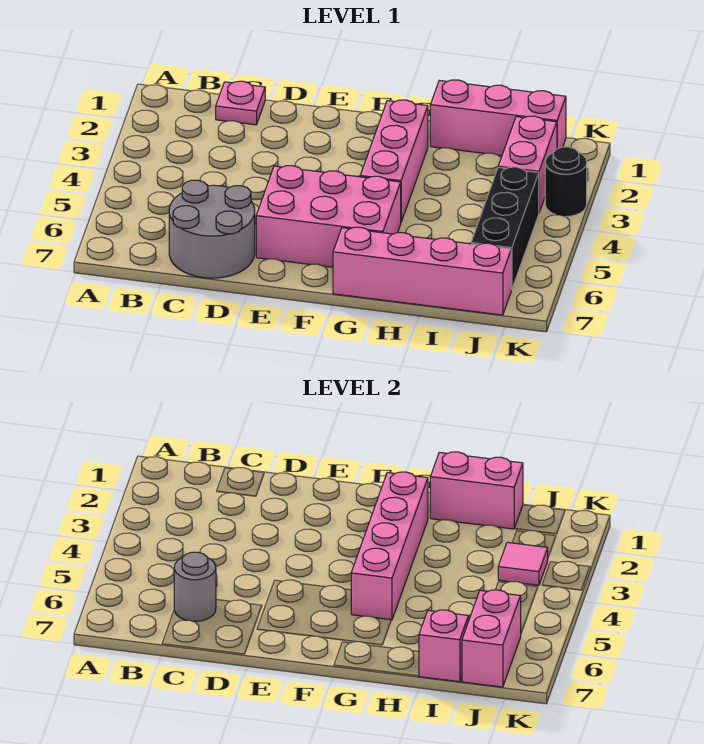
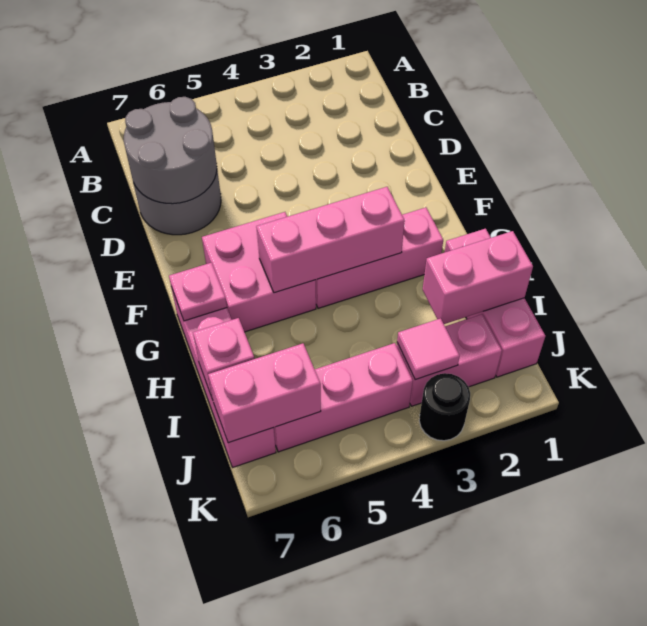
pink plate C1 level 1 -> pink plate G7 level 2
grey round brick C6 level 2 -> grey round brick C6:D7 level 2
pink brick E5:G6 level 1 -> pink brick F5:G6 level 1
pink brick G2:G5 level 2 -> pink brick G3:G5 level 2
pink brick H1:I1 level 2 -> pink brick I1:I2 level 2
black brick J4:J6 level 1 -> pink brick J4:J6 level 1

